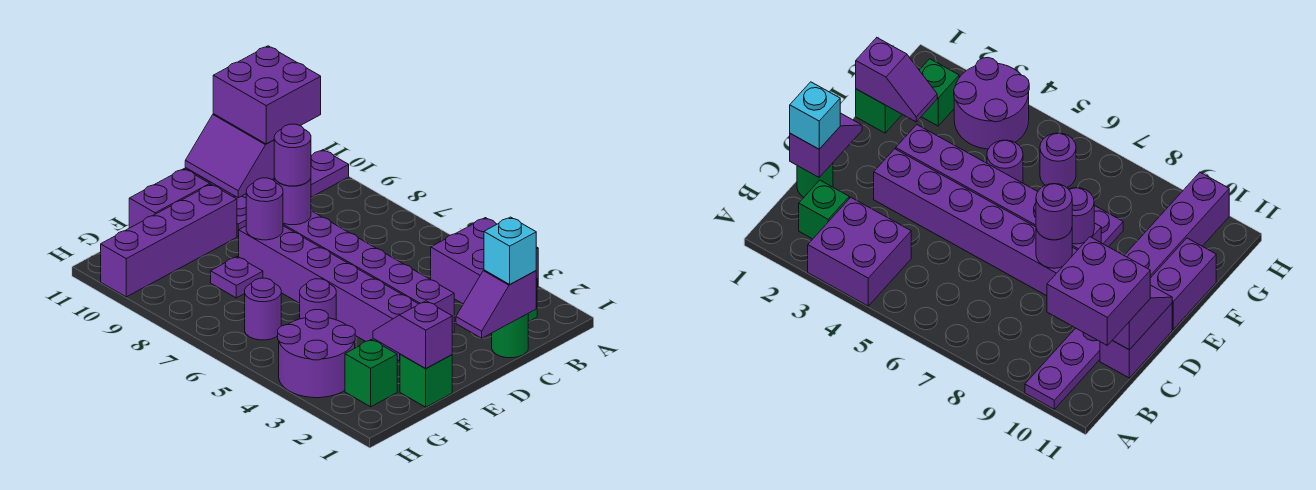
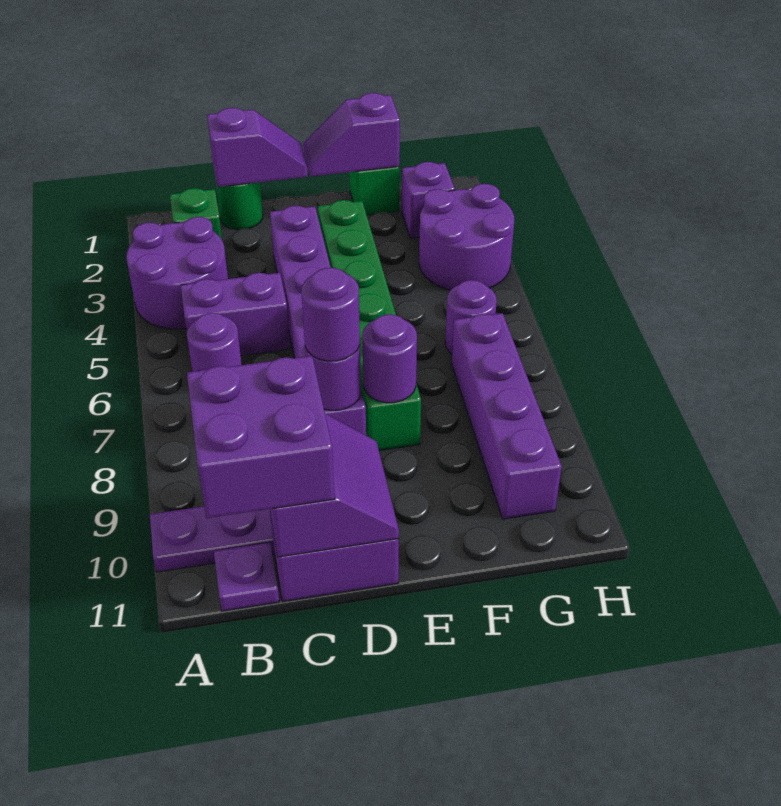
purple brick A3:B4 level 1 -> purple round brick A3:B4 level 1
cyan brick C1 level 3 -> none
purple brick E3:E8 level 1 -> green brick E3:E8 level 1
purple brick E10:H10 level 1 -> purple brick G7:G10 level 1
purple brick E11:F11 level 1 -> purple brick B5:C5 level 1
purple slope F1:F2 level 2 top 1 -> purple slope E1:F1 level 2 top F
purple round brick F5 level 1 -> purple round brick B6 level 1
purple plate F8 level 1 -> purple plate B11 level 1
green brick G2 level 1 -> purple brick G2 level 1

